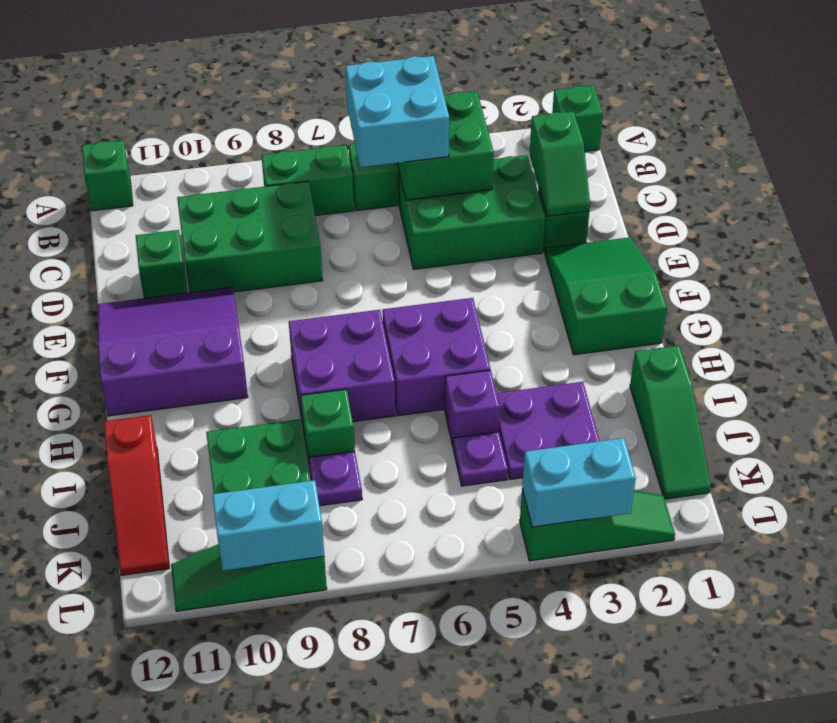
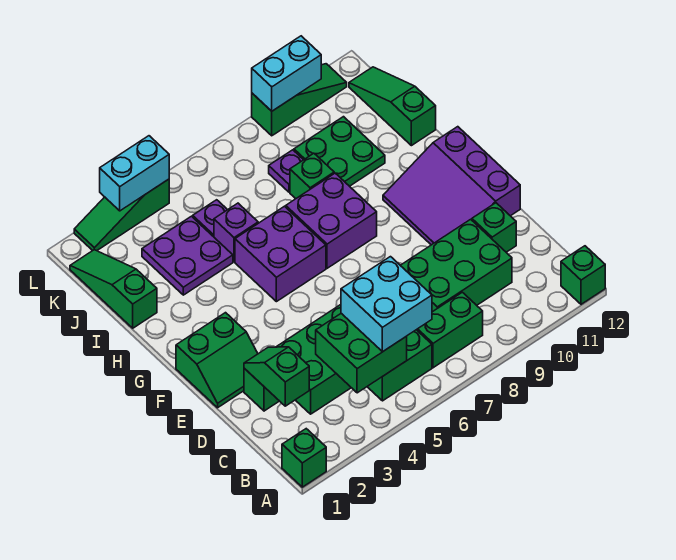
green slope E1:G2 level 1 top G -> green slope E1:F2 level 1 top F
purple slope E10:G12 level 1 top G -> purple slope E10:G12 level 1 top 12
red slope I12:K12 level 1 top I -> green slope I12:K12 level 1 top I

